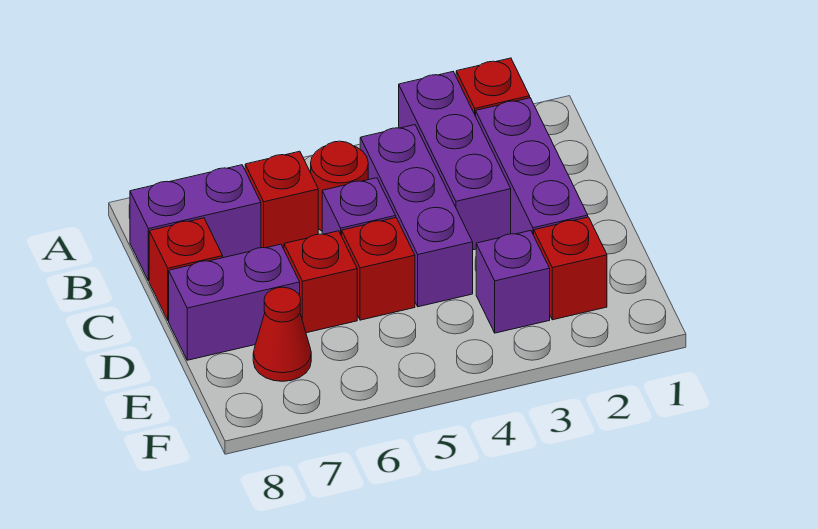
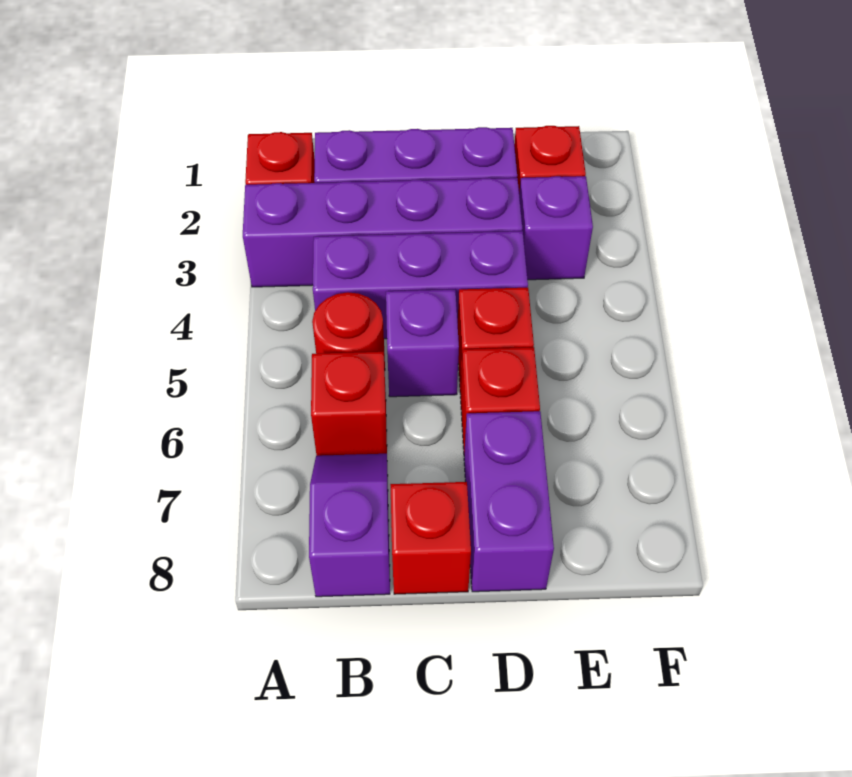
purple brick A3:C3 level 1 -> purple brick A3:D3 level 1
purple brick B7:B8 level 1 -> purple slope B7:B8 level 1 top 8
red cone E7 level 1 -> none

